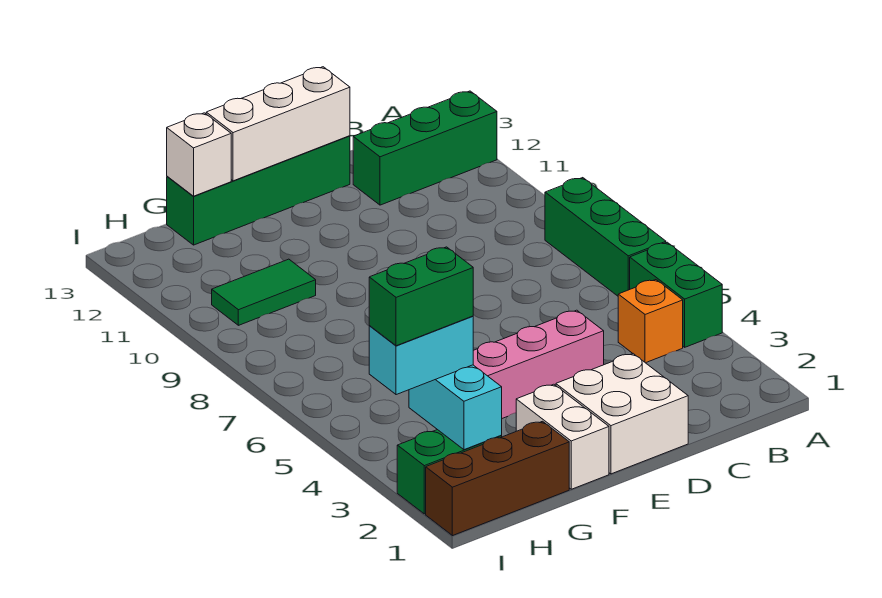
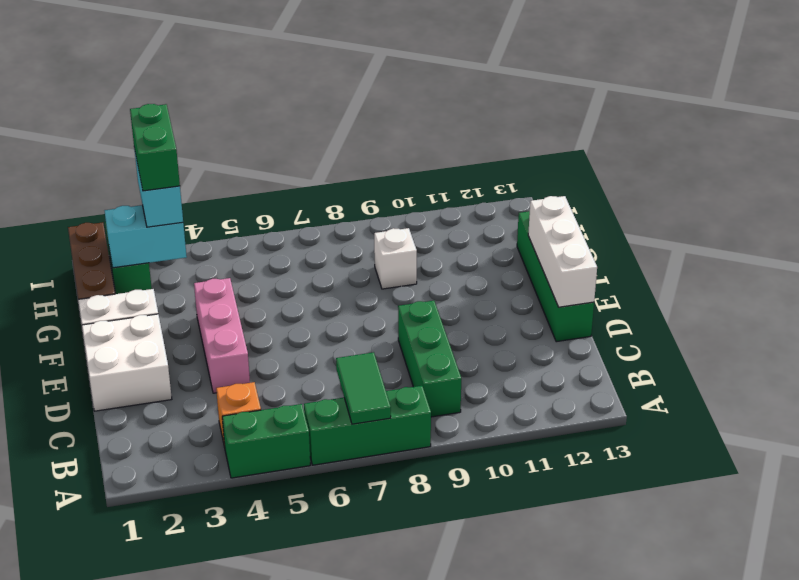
green brick A12:C12 level 1 -> green brick B9:D9 level 1
green tile G10:H10 level 1 -> green tile A7:B7 level 2
white brick G13 level 2 -> white brick G9 level 1

